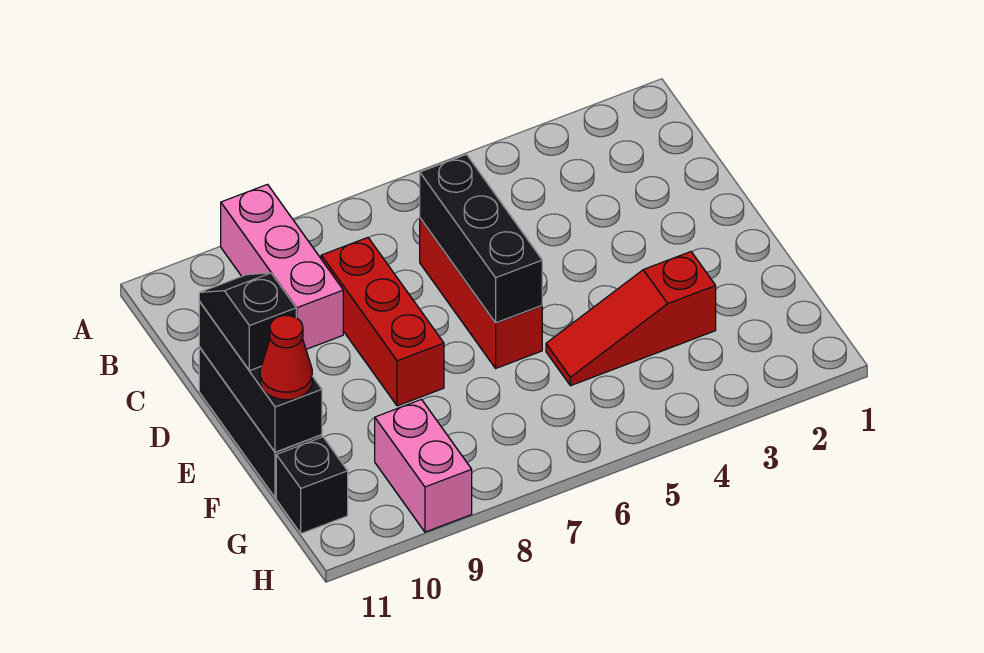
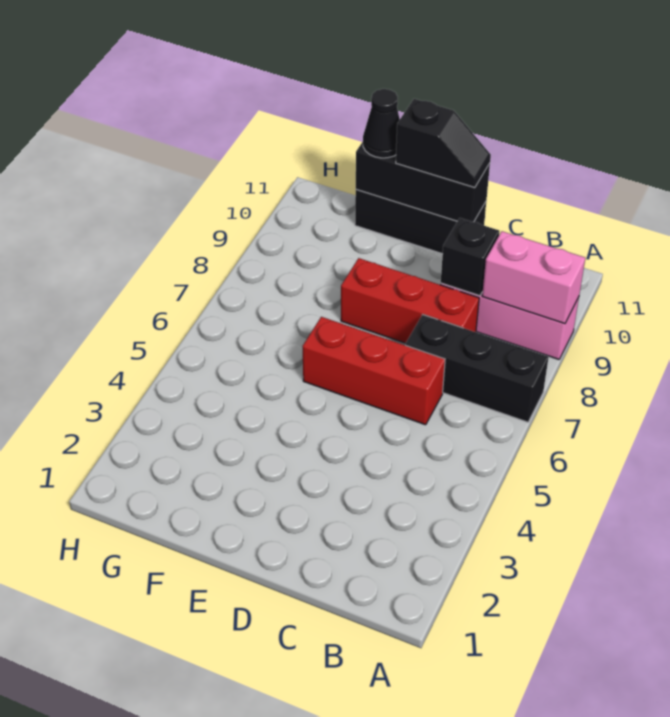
black brick C6:E6 level 2 -> black brick A7:C7 level 1
red slope F3:F5 level 1 top 3 -> none
red cone F11 level 3 -> black cone F11 level 3
pink brick G9:H9 level 1 -> pink brick A9:B9 level 2
black brick G11 level 1 -> black brick C9 level 2

